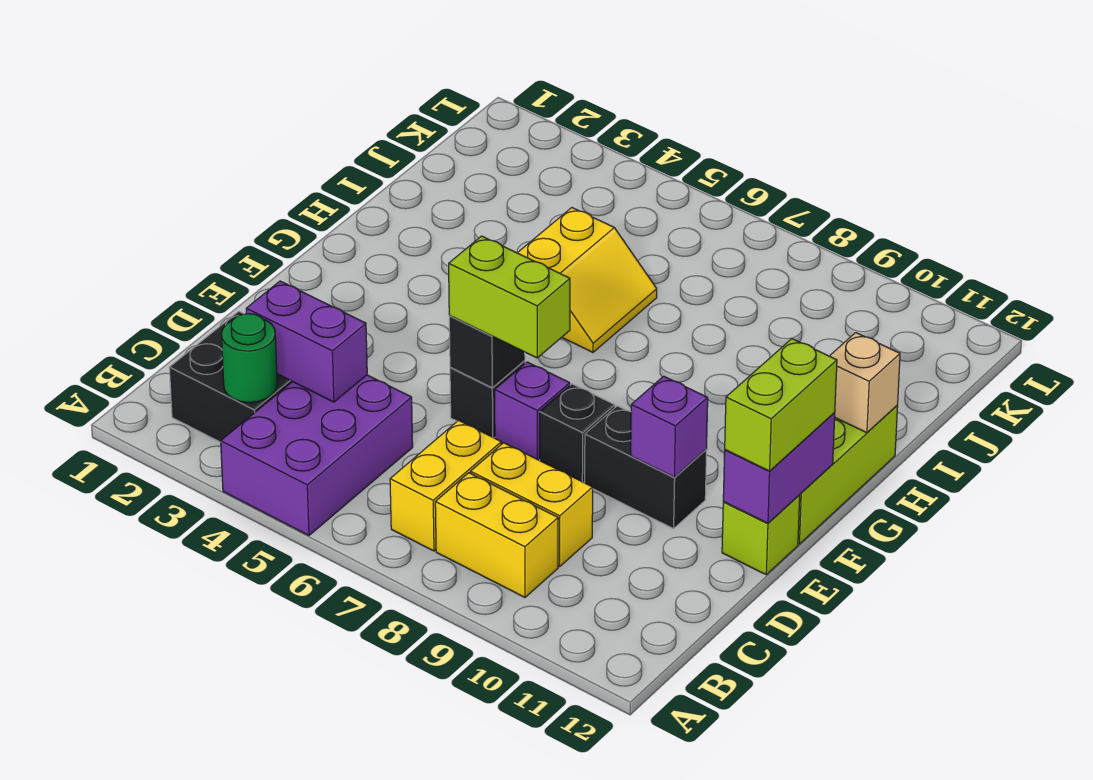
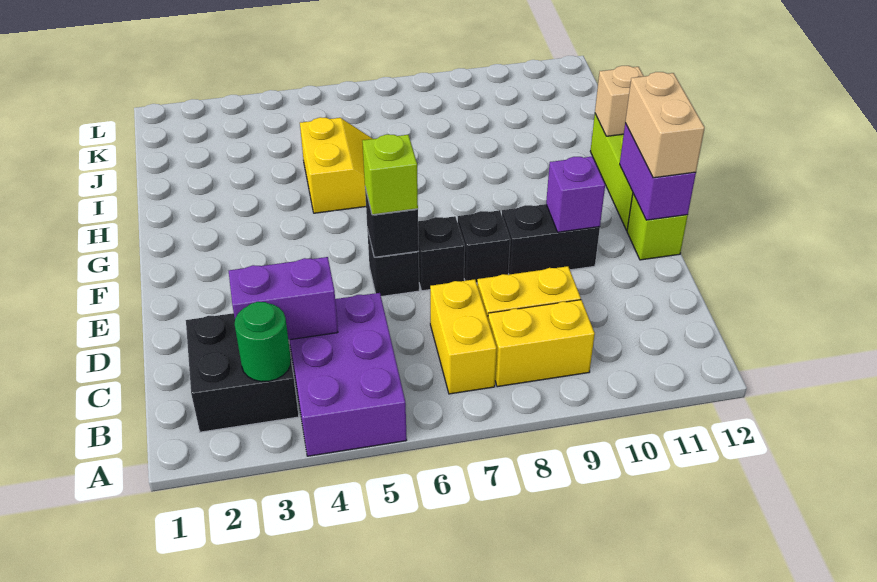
lime brick E6:E7 level 3 -> lime brick E6 level 3
purple brick E7 level 1 -> black brick E7 level 1
lime brick E12:F12 level 3 -> tan brick E12:F12 level 3

